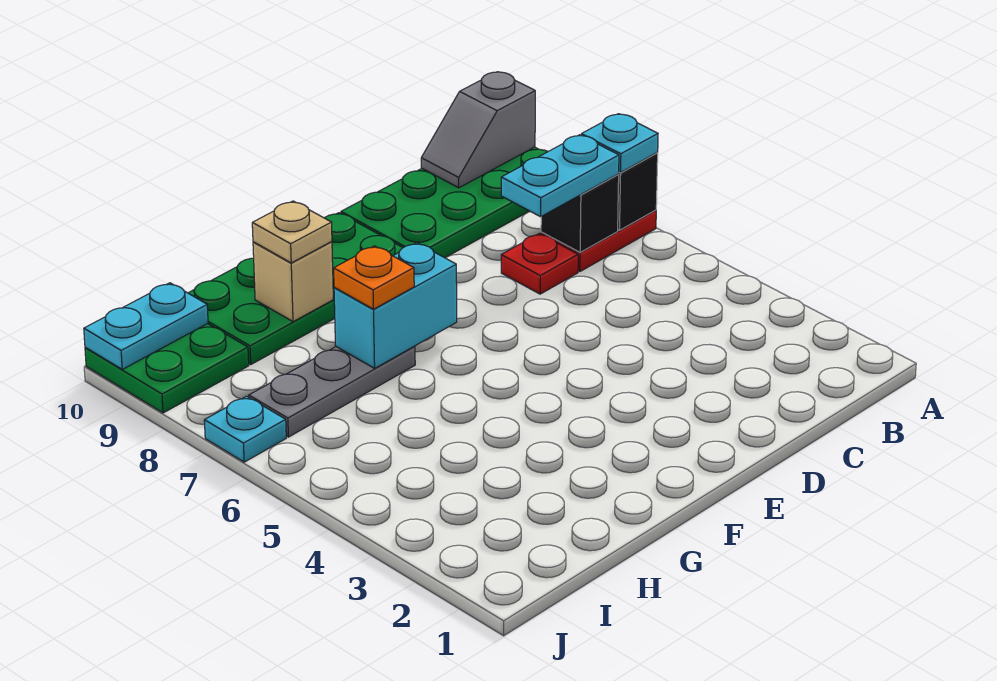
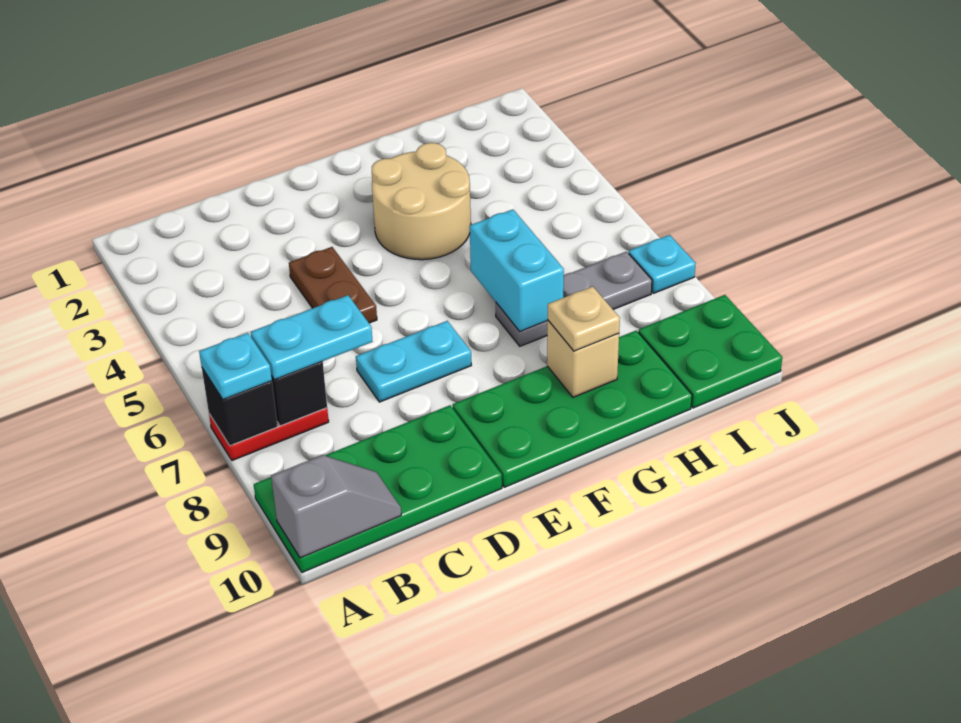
red plate C7 level 1 -> none
none -> brown plate D4:D5 level 1
none -> tan round brick F3:G4 level 1
cyan brick F7:G7 level 2 -> cyan brick G6:G7 level 2
orange plate G7 level 3 -> none
cyan plate I10:J10 level 2 -> cyan plate D7:E7 level 1

